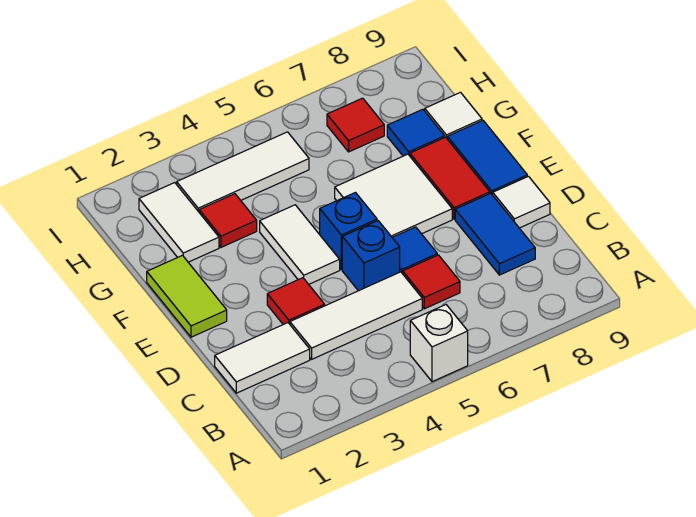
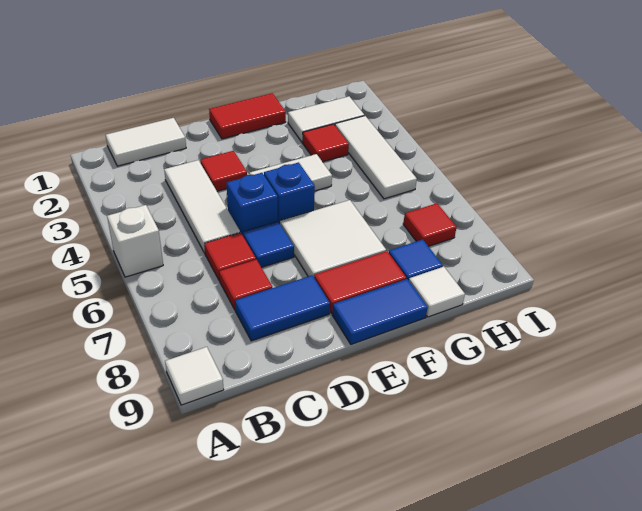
white tile C1:C2 level 1 -> white tile B1:C1 level 1
none -> red tile C7 level 1
white tile D9 level 1 -> white tile A9 level 1
lime tile E1:F1 level 1 -> red tile E1:F1 level 1

